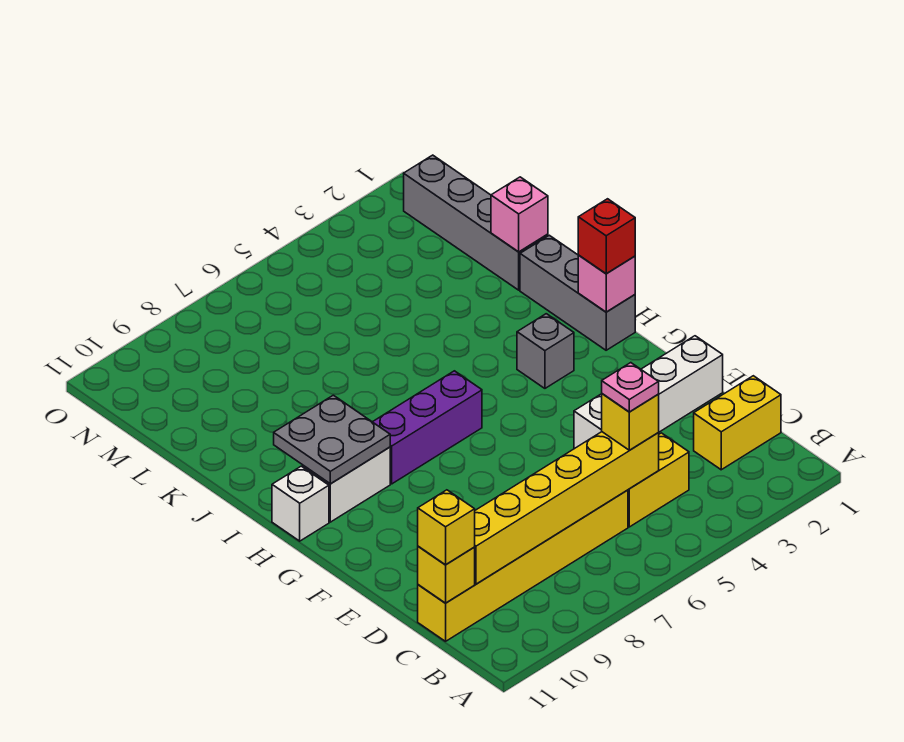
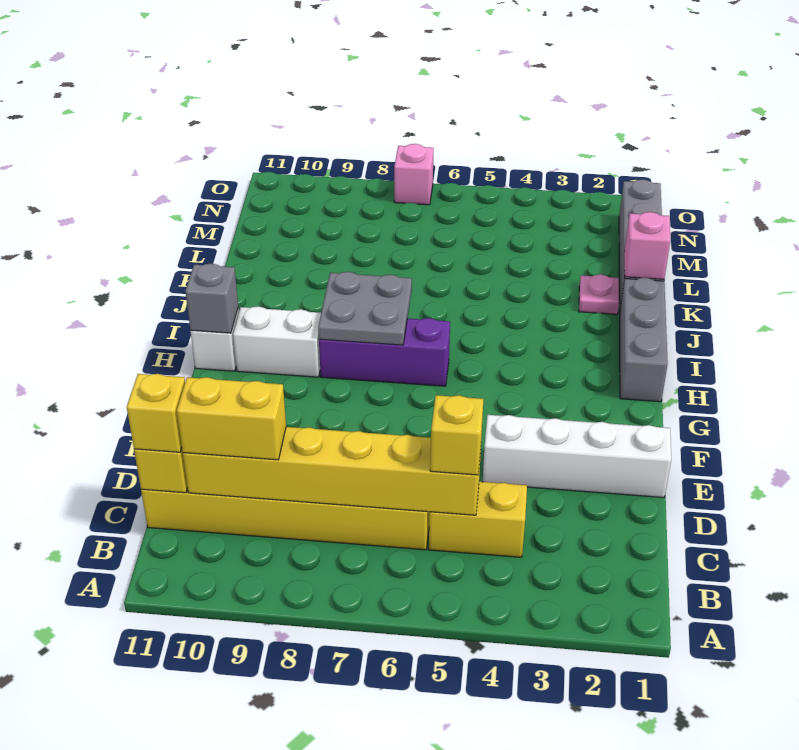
yellow brick C1:C2 level 1 -> yellow brick C9:C10 level 3
pink plate C5 level 4 -> pink plate K2 level 1
pink brick H1 level 2 -> pink brick O7 level 1
red brick H1 level 3 -> none
grey brick H3 level 1 -> grey brick H11 level 2
grey plate H9:I10 level 2 -> grey plate H7:I8 level 2

